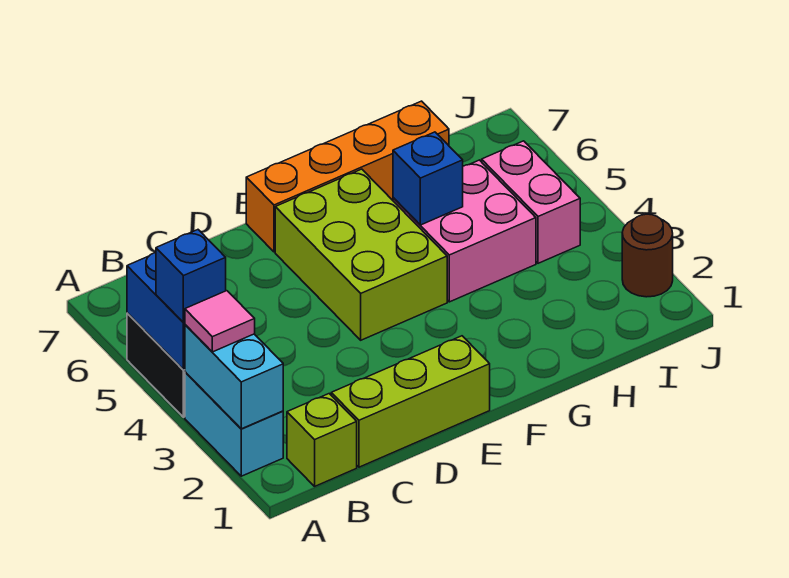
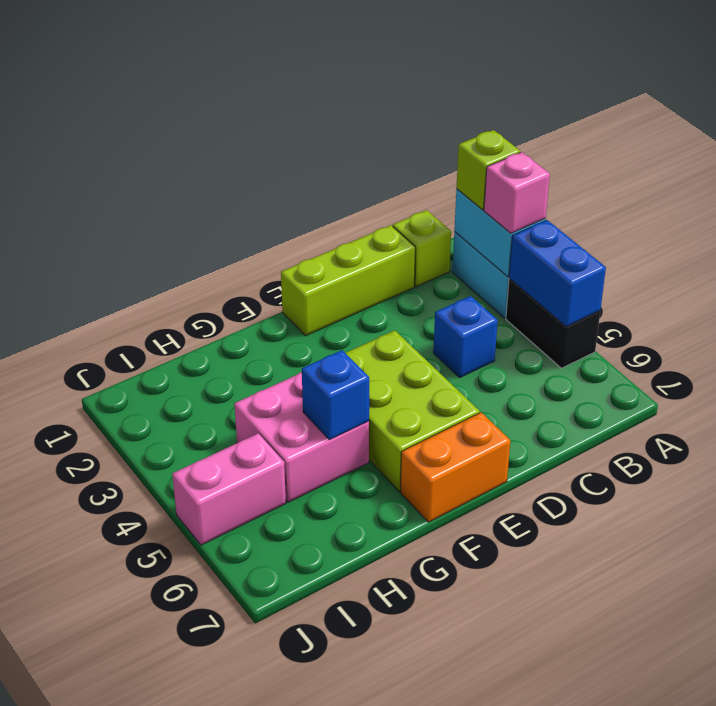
none -> lime brick A2 level 3
pink tile A3 level 3 -> pink brick A3 level 3
blue brick A4 level 3 -> blue brick C4 level 1
orange brick E7:H7 level 1 -> orange brick E7:F7 level 1
pink brick I4:I5 level 1 -> pink brick I5:J5 level 1
brown round brick J2 level 1 -> none

